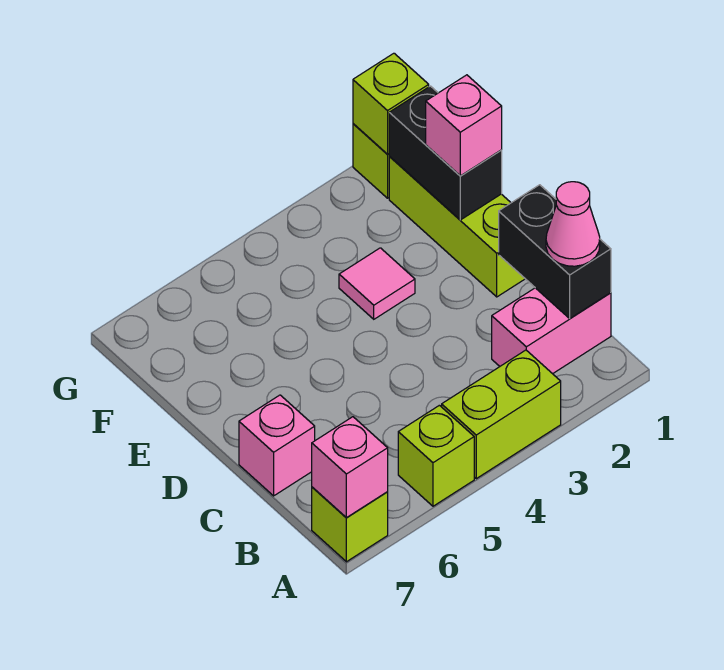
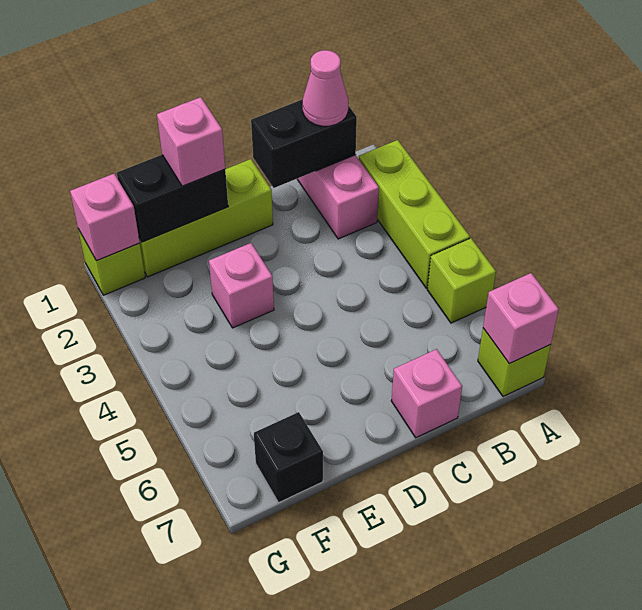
lime brick A3:A4 level 1 -> lime brick A2:A4 level 1
pink tile E3 level 1 -> pink brick E3 level 1
none -> black brick F7 level 1
lime brick G1 level 2 -> pink brick G1 level 2

